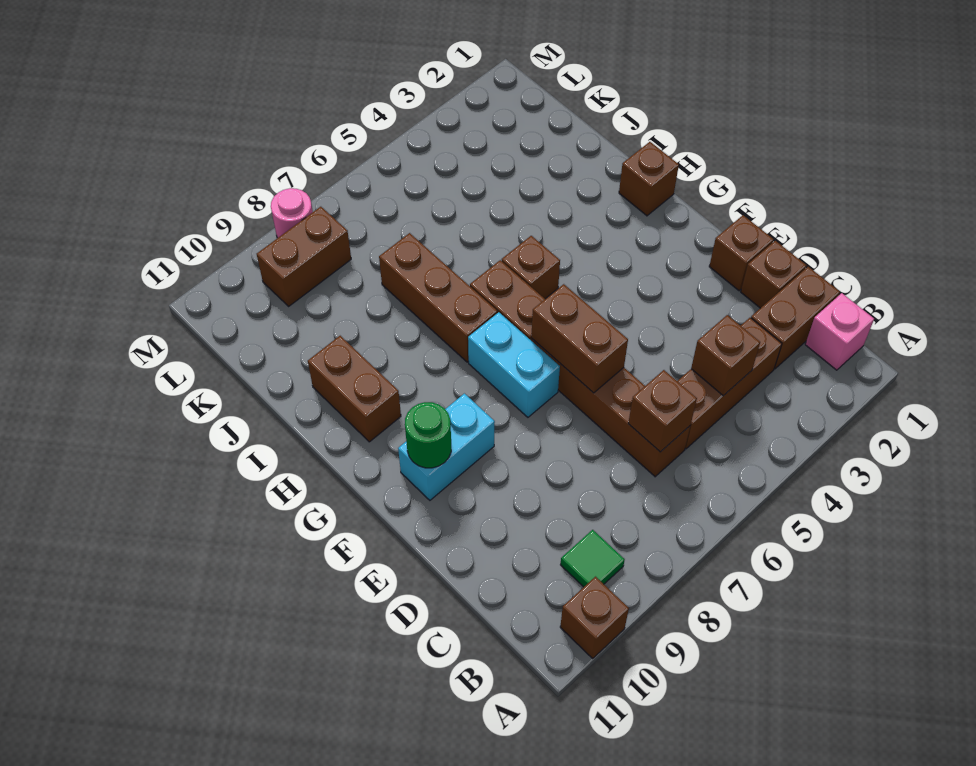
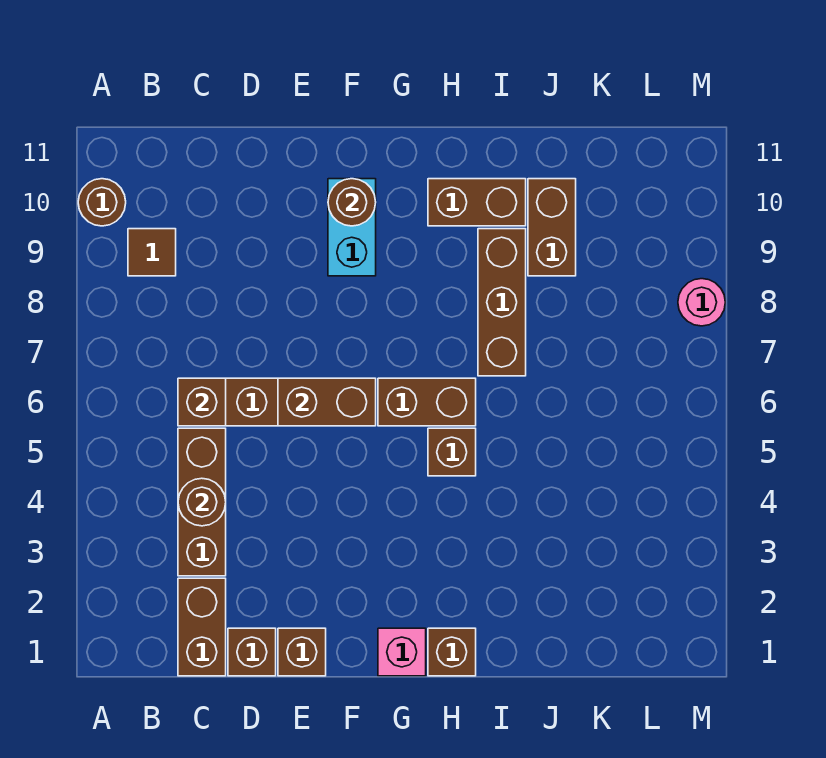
brown brick A10 level 1 -> brown round brick A10 level 1
pink brick B1 level 1 -> pink brick G1 level 1
green tile B9 level 1 -> brown tile B9 level 1
brown brick C4 level 2 -> brown round brick C4 level 2
cyan brick F7:G7 level 1 -> none
green round brick F10 level 2 -> brown round brick F10 level 2
brown brick H7:J7 level 1 -> brown brick I7:I9 level 1
brown brick L8:L9 level 1 -> brown brick J9:J10 level 1

